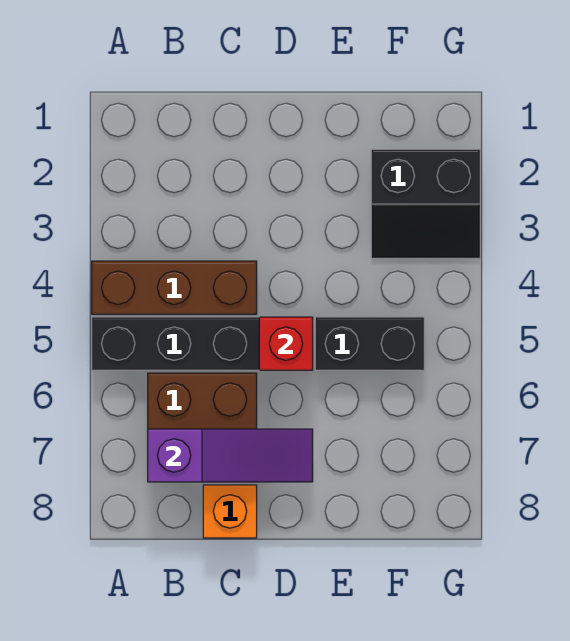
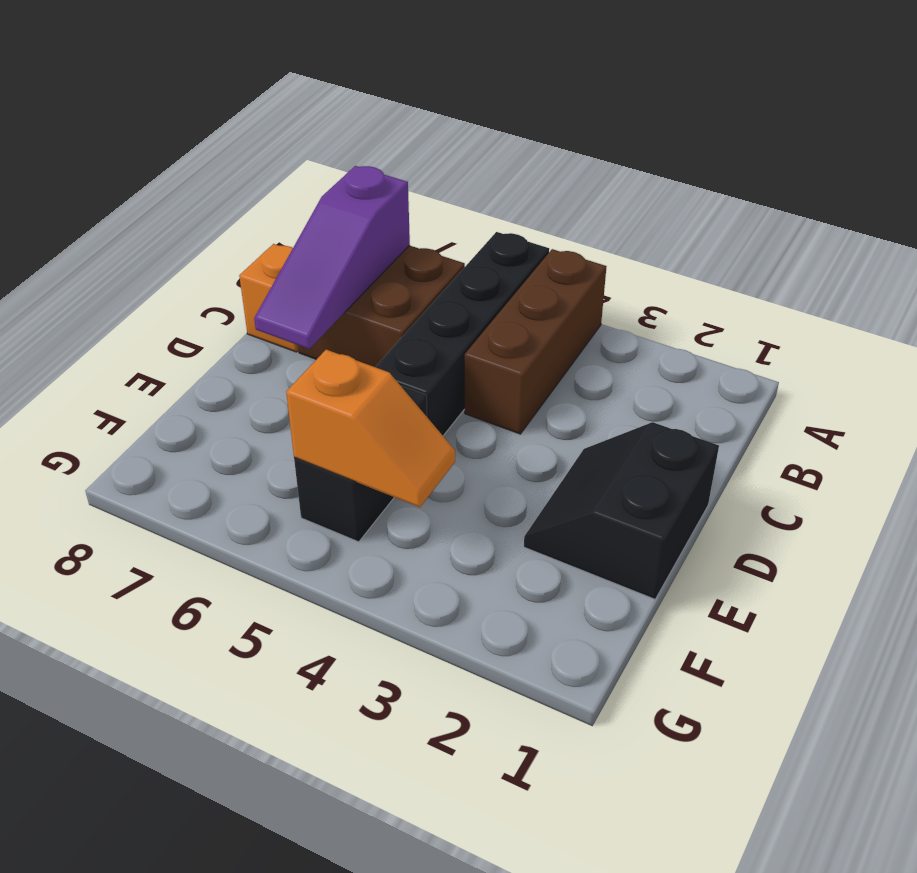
red brick D5 level 2 -> none
black slope F2:G3 level 1 top 2 -> black slope D1:E2 level 1 top 1
none -> orange slope F4:F5 level 2 top 5

